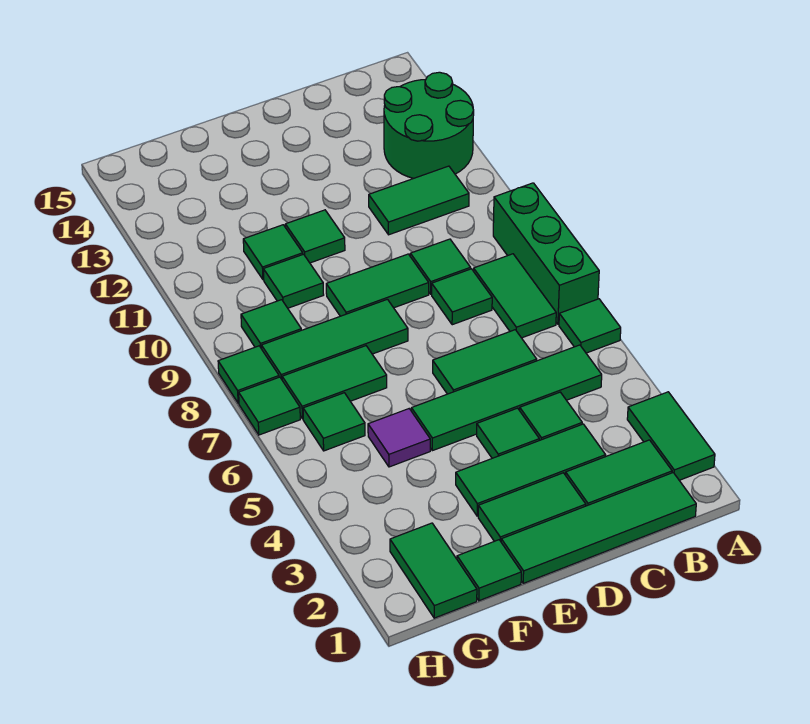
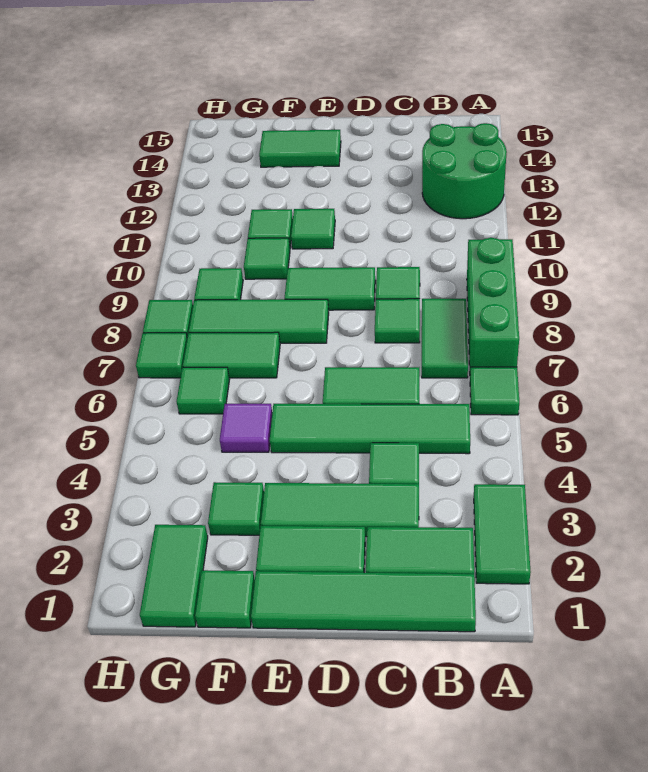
green tile B11:C11 level 1 -> green tile E14:F14 level 1
green tile D4 level 1 -> green tile F3 level 1

